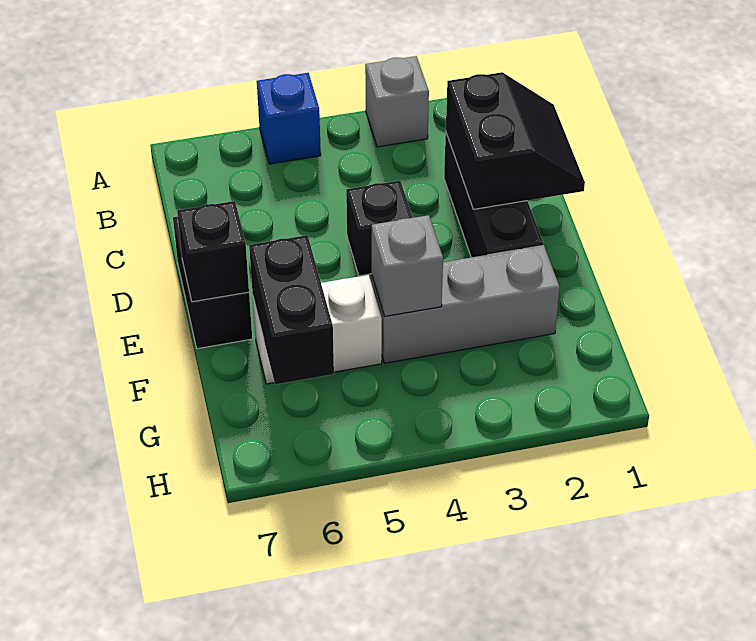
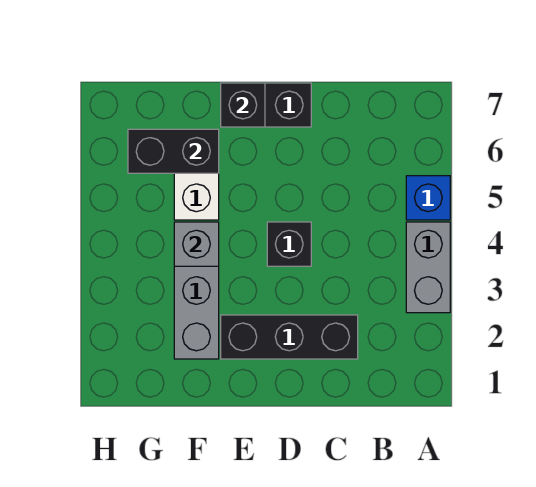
grey brick A3 level 1 -> grey brick A3:A4 level 1
black slope C1:D2 level 2 top 2 -> none

